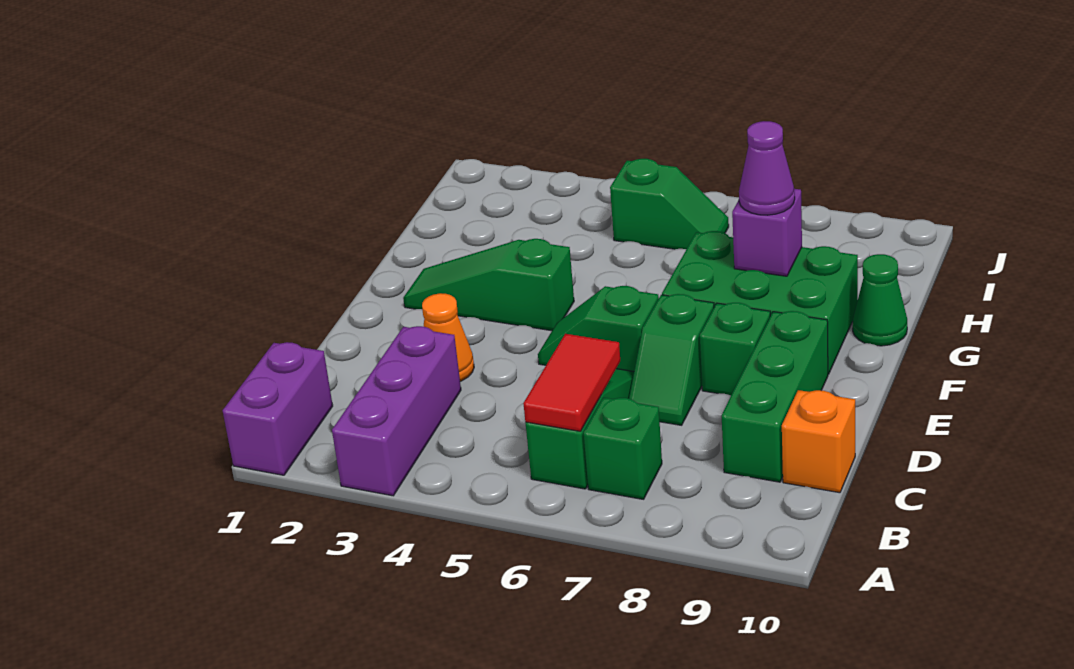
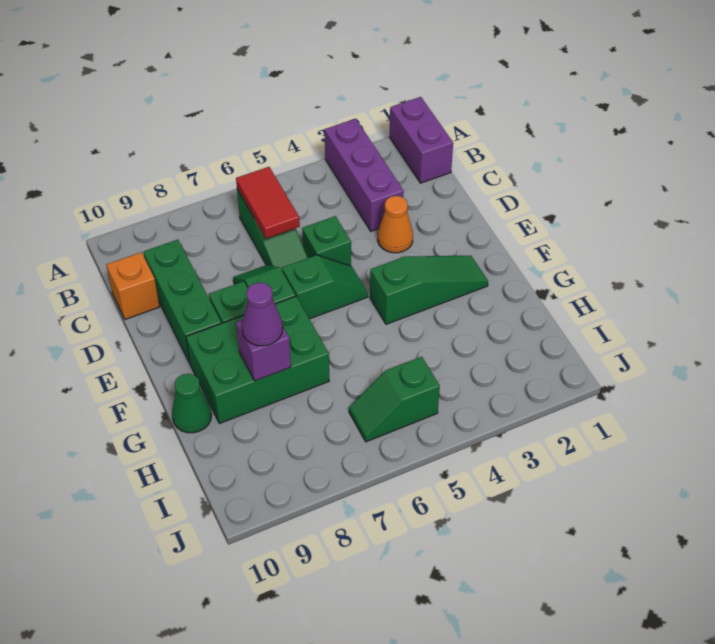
green brick B7 level 1 -> green brick D5 level 1

